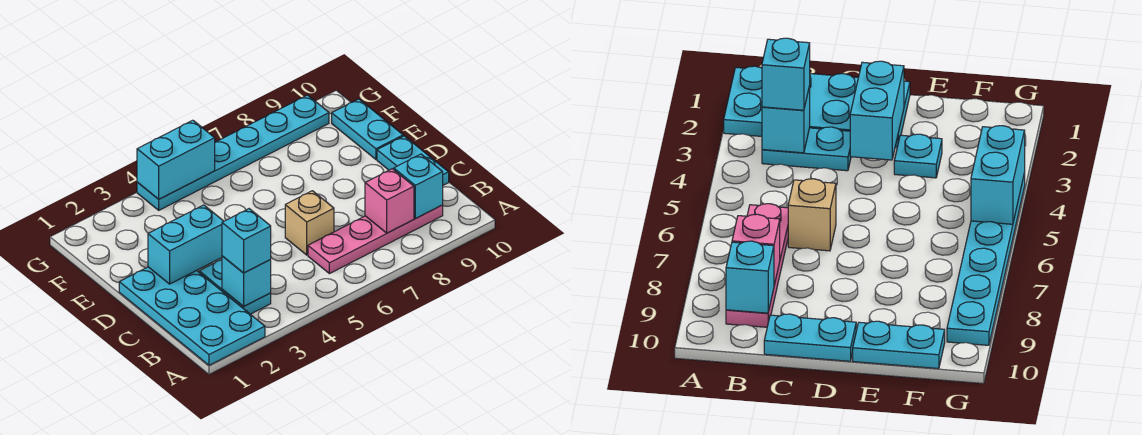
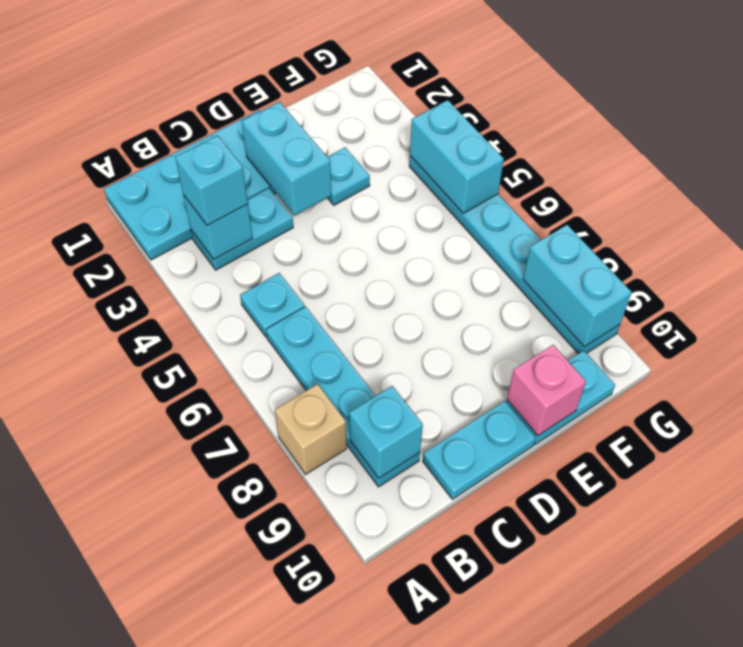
none -> cyan plate B5 level 1
pink plate B6:B9 level 1 -> cyan plate B6:B9 level 1
pink brick B8 level 2 -> pink brick E10 level 2
tan brick C6 level 1 -> tan brick A8 level 1
none -> cyan brick G8:G9 level 2

